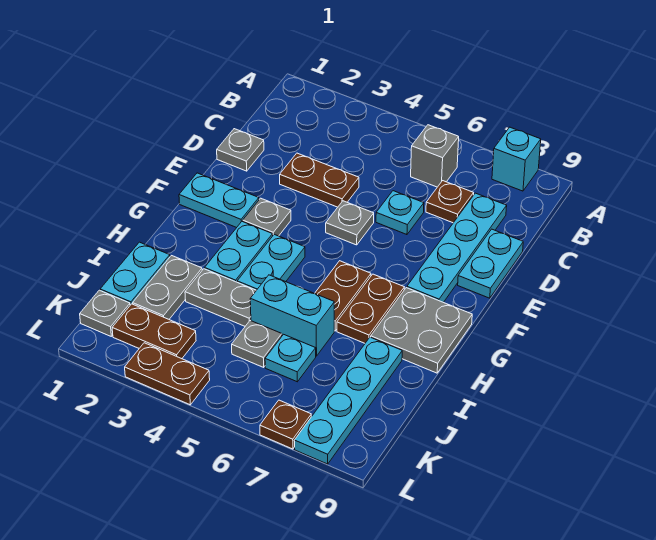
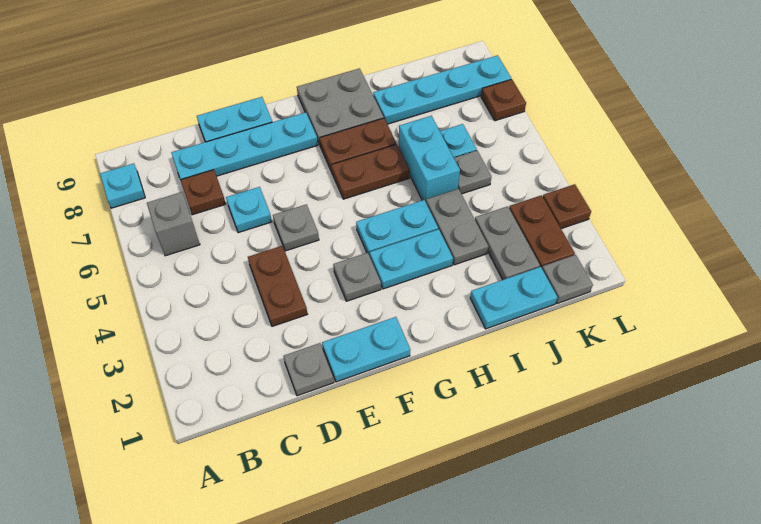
cyan brick A8 level 1 -> cyan plate A8 level 1
cyan plate F1:F2 level 1 -> cyan plate E1:F1 level 1
grey plate I2:J2 level 1 -> grey plate J2:J3 level 1
brown plate L3:L4 level 1 -> brown plate L3 level 1

